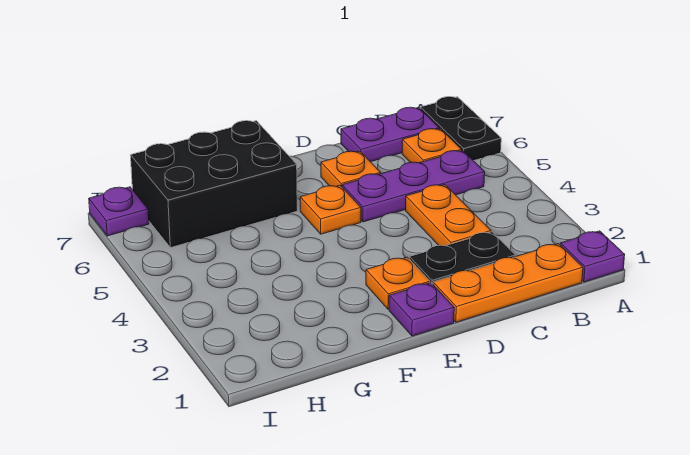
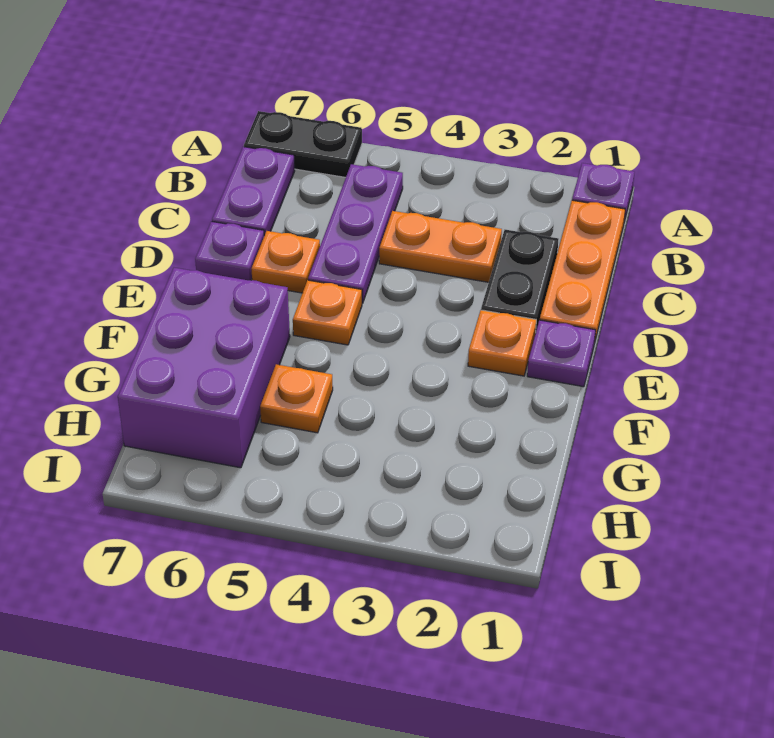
orange plate B6 level 1 -> orange plate G5 level 1
black brick F6:H7 level 1 -> purple brick F6:H7 level 1
purple plate I7 level 1 -> purple plate D7 level 1

